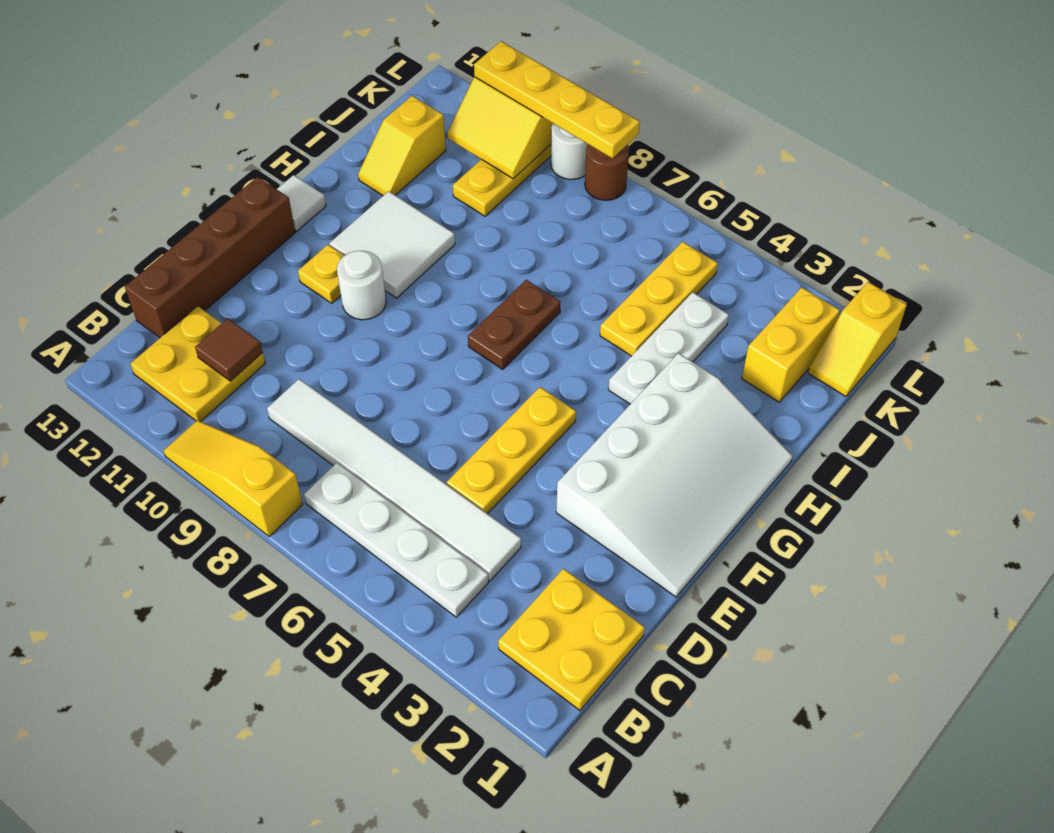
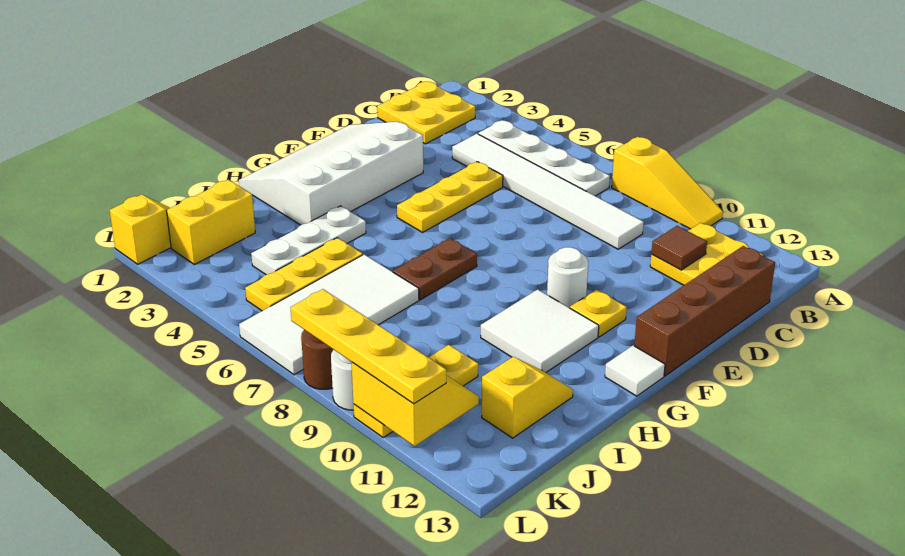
none -> white tile I6:L7 level 1

